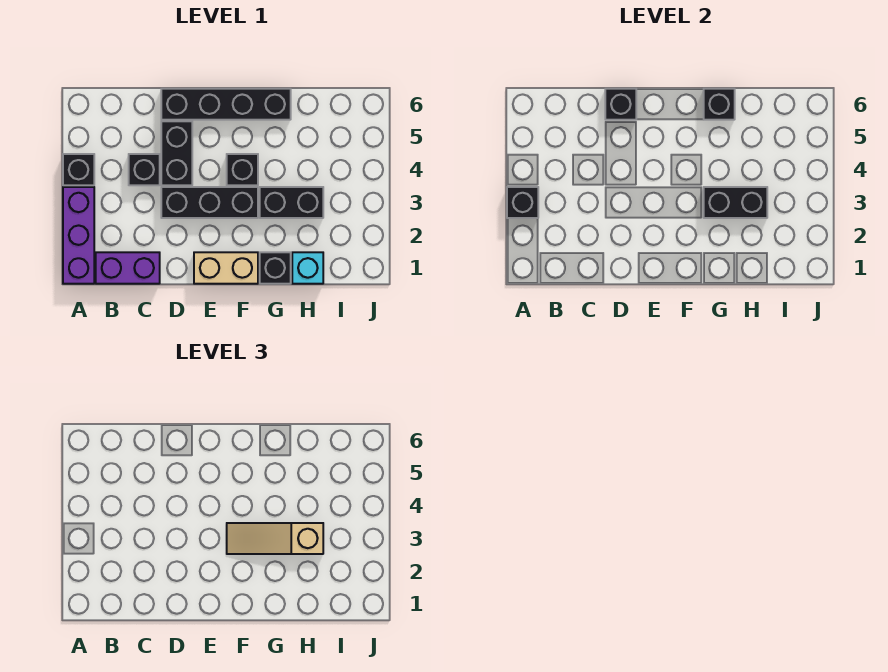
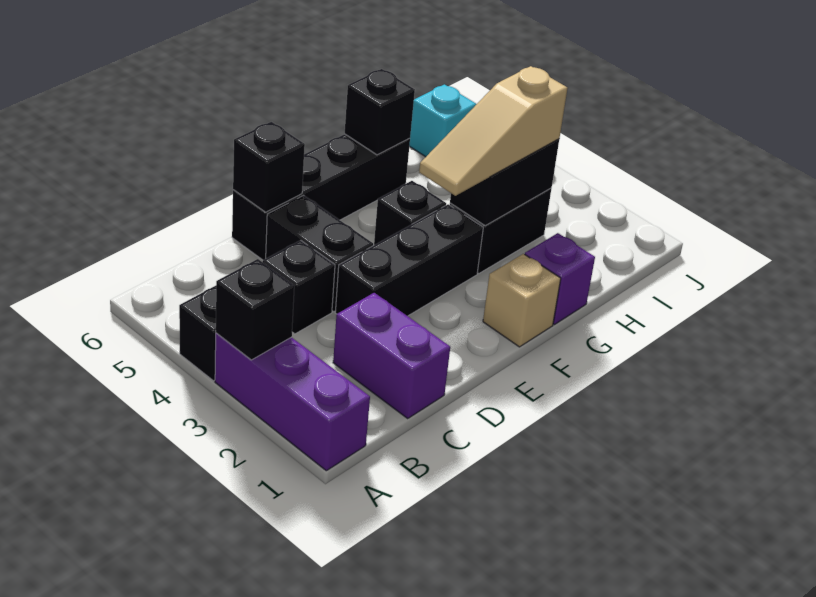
purple brick B1:C1 level 1 -> purple brick C1:C2 level 1
tan brick E1:F1 level 1 -> tan brick F1 level 1
black brick G1 level 1 -> purple brick G1 level 1
cyan brick H1 level 1 -> cyan brick I6 level 1

